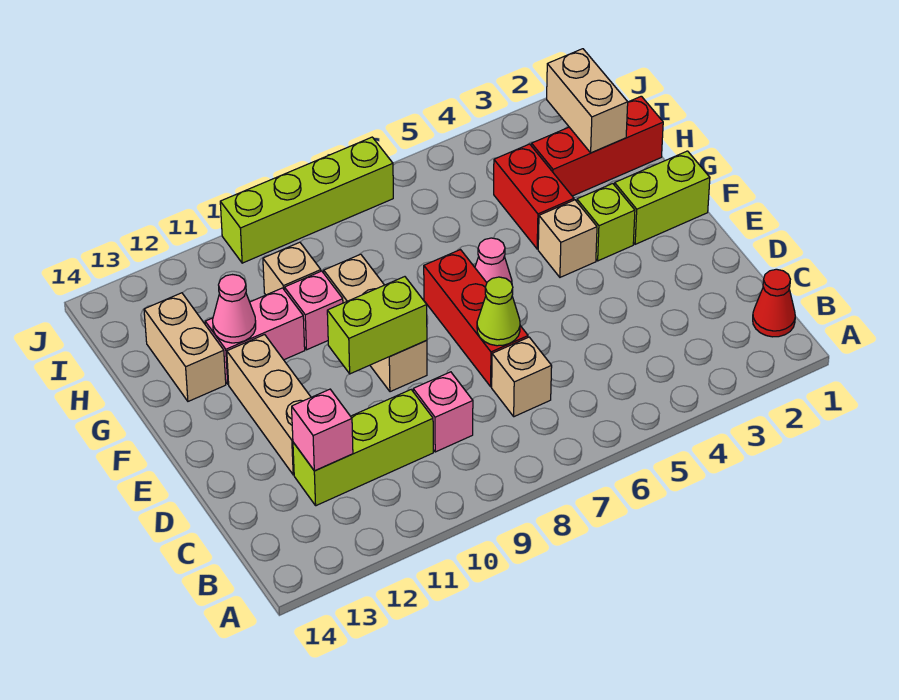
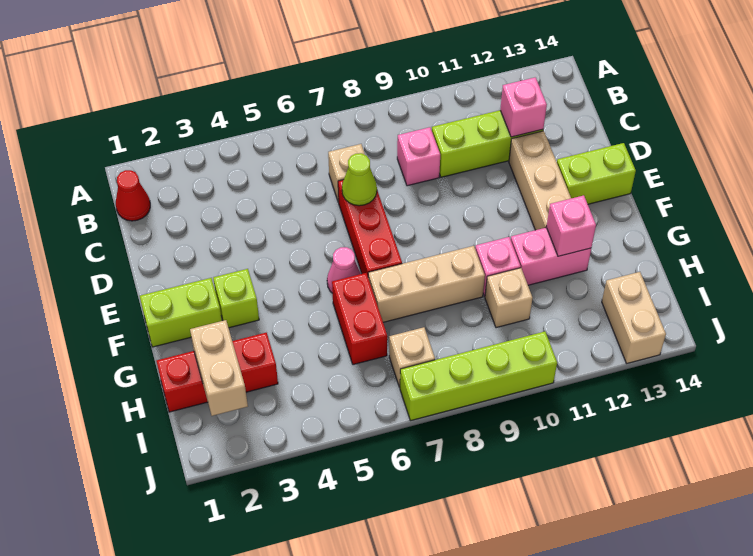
tan brick E9:G9 level 1 -> tan brick G7:G9 level 1
lime brick E9:E10 level 2 -> lime brick E13:E14 level 1
tan brick F4 level 1 -> tan brick I7 level 1
red brick G4:H4 level 1 -> red brick G6:H6 level 1
pink cone G12 level 2 -> pink brick G12 level 2
tan brick G13:H13 level 1 -> tan brick I13:J13 level 1

